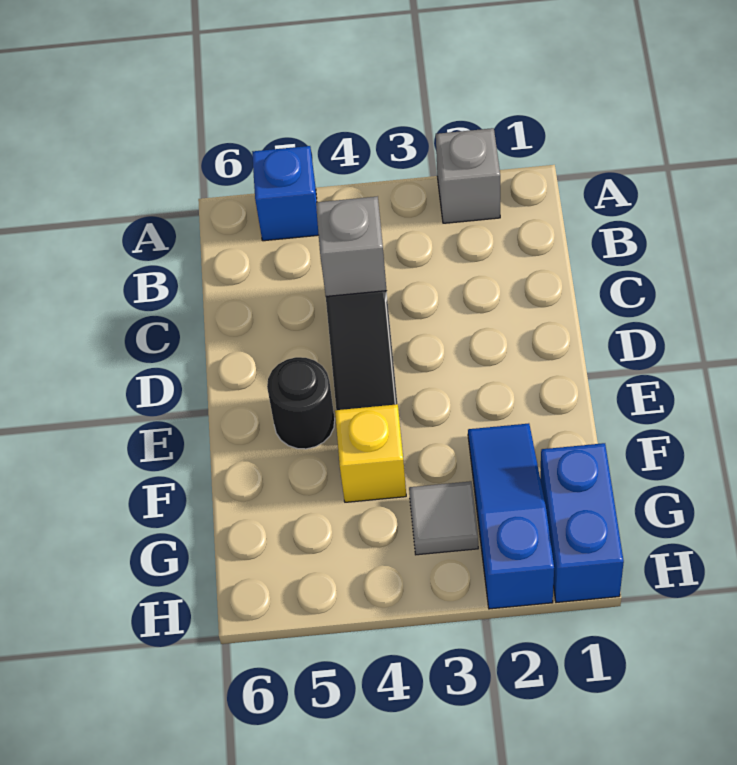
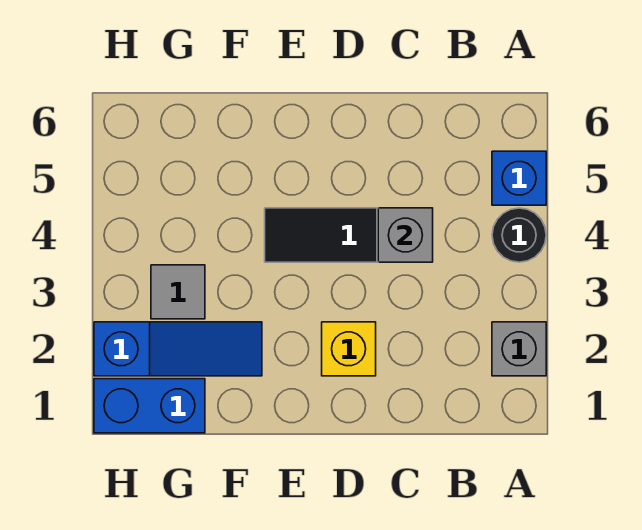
black round brick E5 level 1 -> black round brick A4 level 1
yellow brick F4 level 1 -> yellow brick D2 level 1

